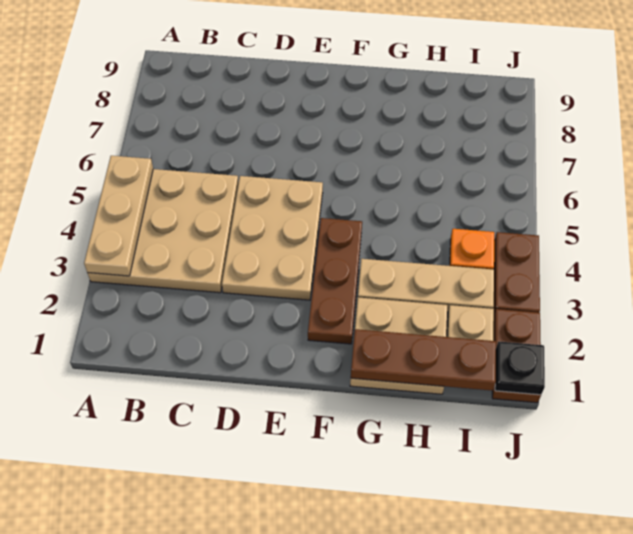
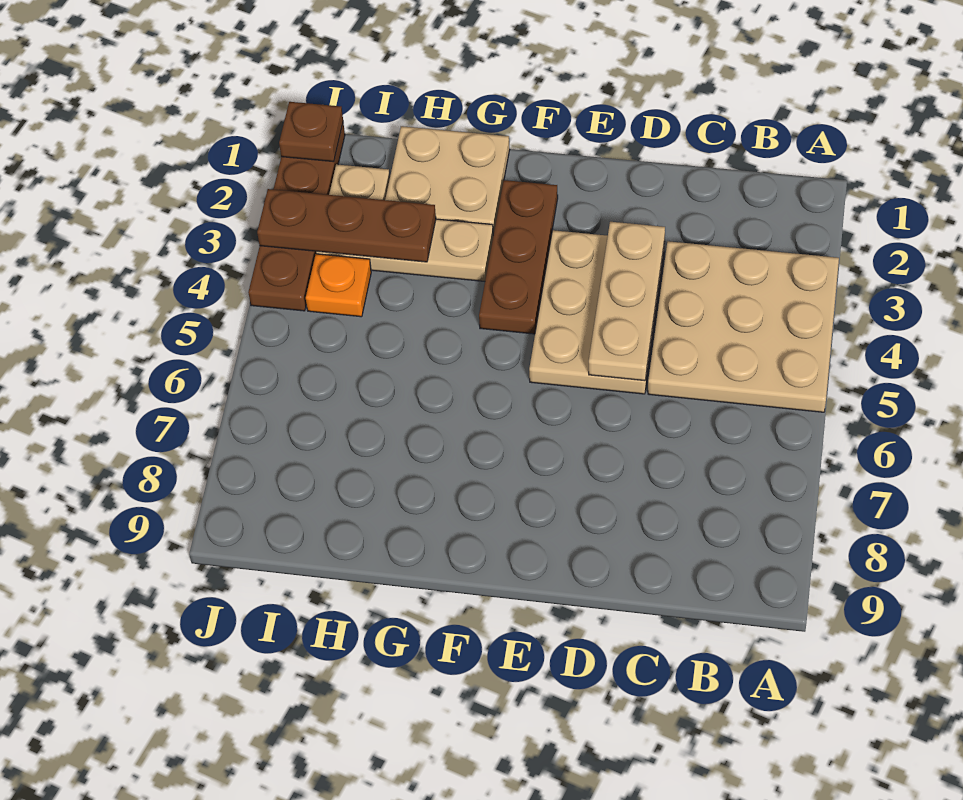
tan plate A3:A5 level 2 -> tan plate D3:D5 level 2
brown plate G1:I1 level 2 -> brown plate H3:J3 level 2
black plate J1 level 2 -> brown plate J1 level 2

